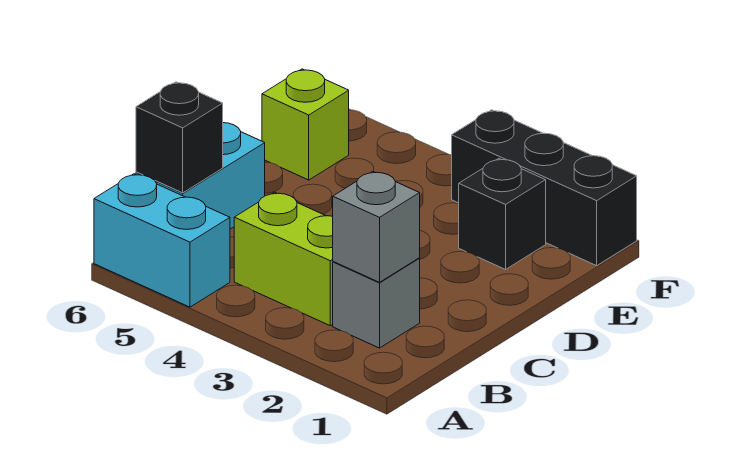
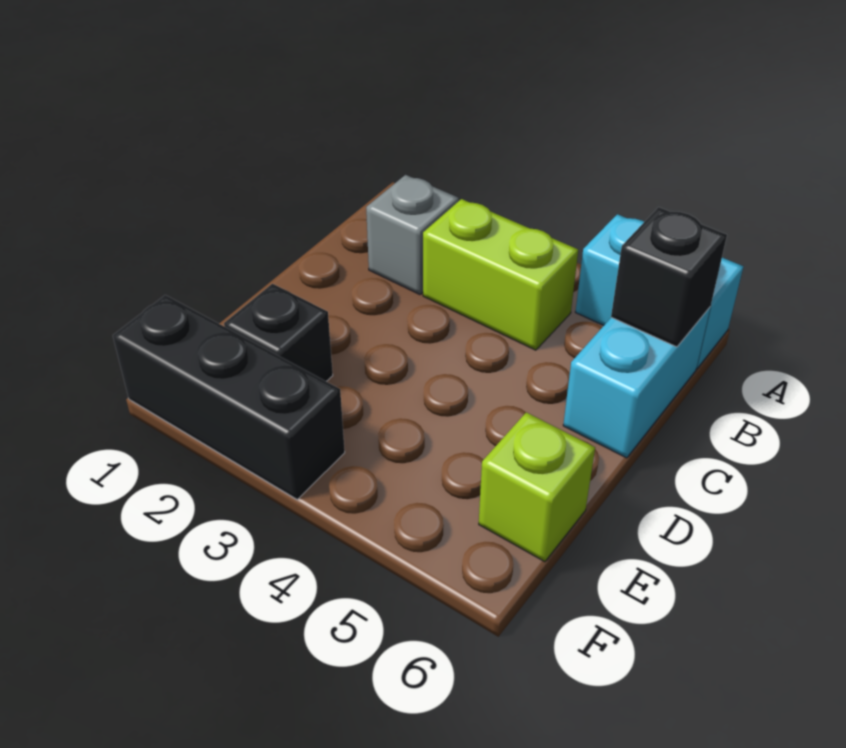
grey brick B2 level 2 -> none

